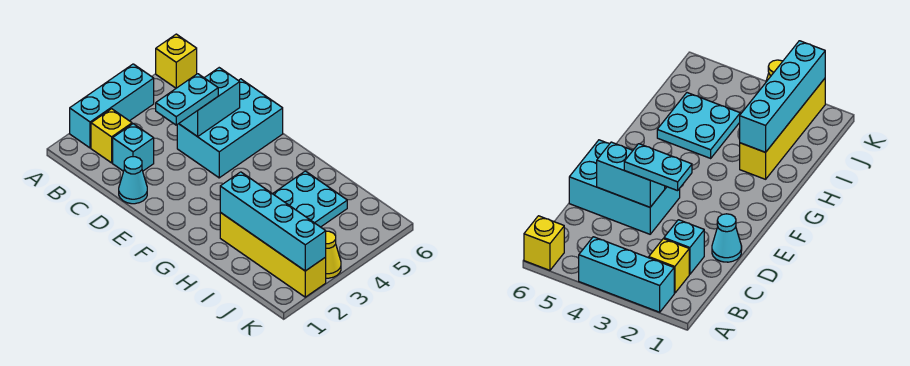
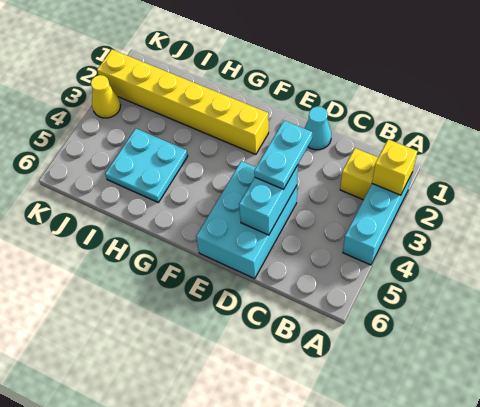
yellow brick A6 level 1 -> yellow brick A2 level 2
cyan brick C2 level 1 -> none
yellow brick H2:K2 level 1 -> yellow brick F2:K2 level 1
cyan brick H2:K2 level 2 -> none

